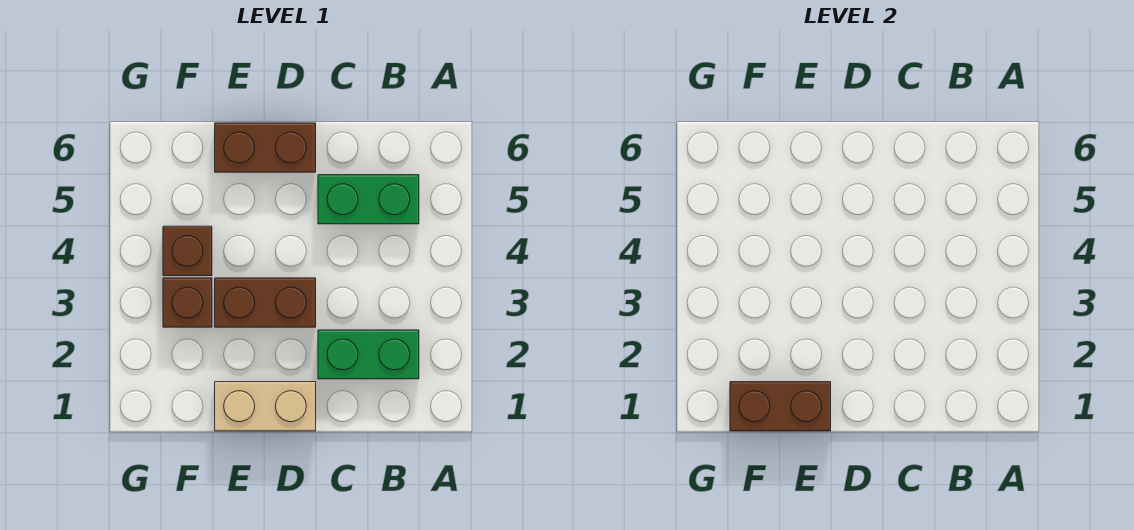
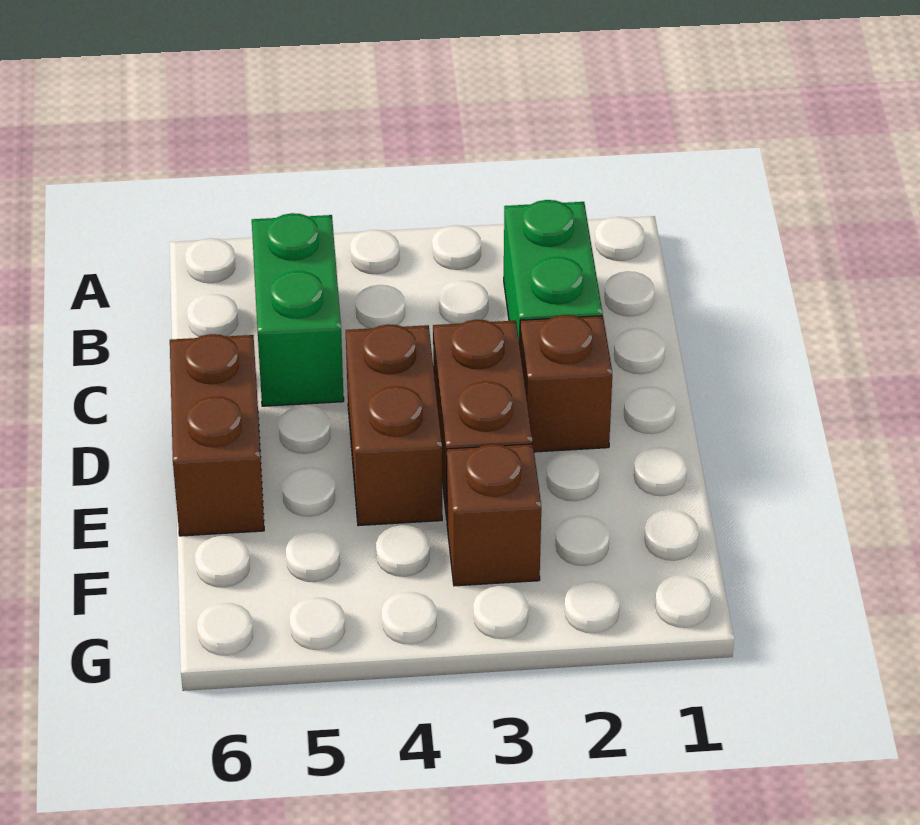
tan brick D1:E1 level 1 -> none
brown brick E1:F1 level 2 -> brown brick D4:E4 level 1
brown brick F4 level 1 -> brown brick D2 level 1

